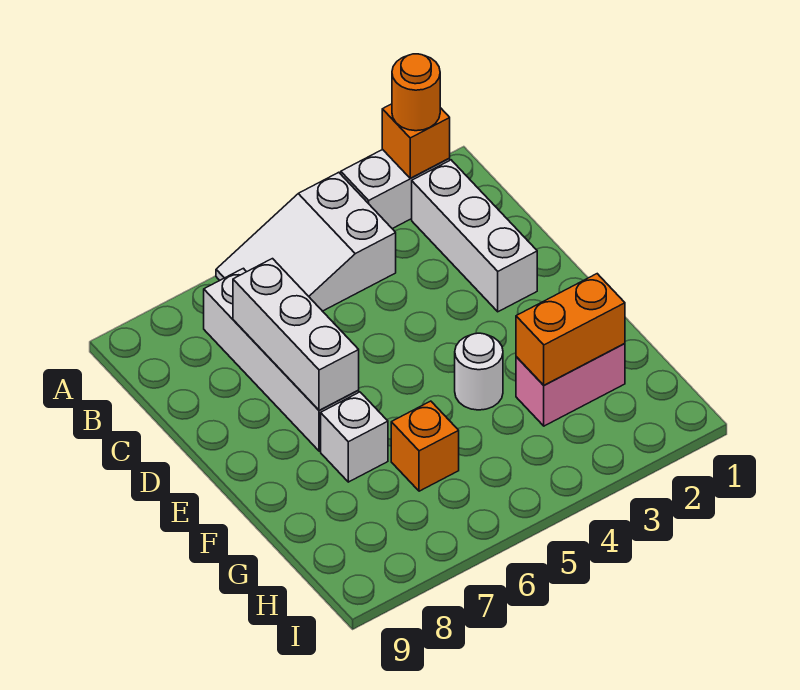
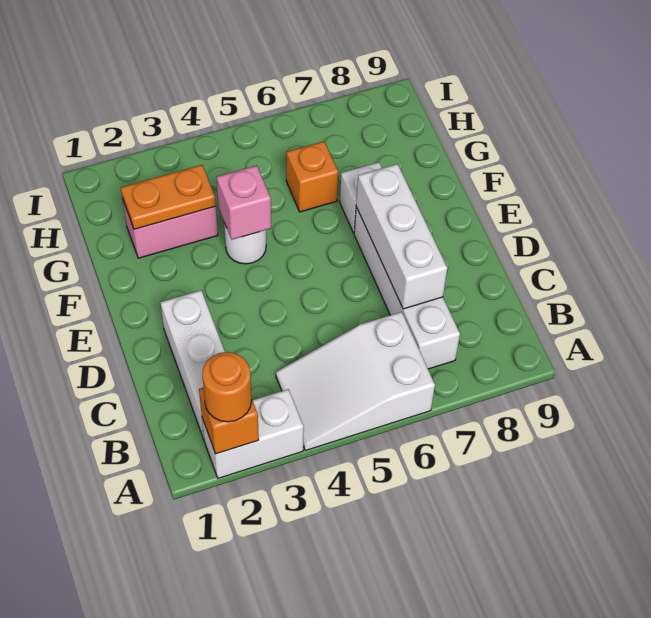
white slope A4:B6 level 1 top 4 -> white slope A4:B6 level 1 top 6
none -> pink brick F4 level 2
orange brick G2:G3 level 2 -> orange plate G2:G3 level 2

